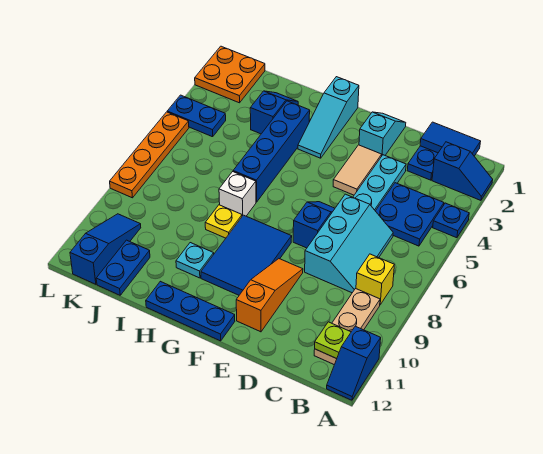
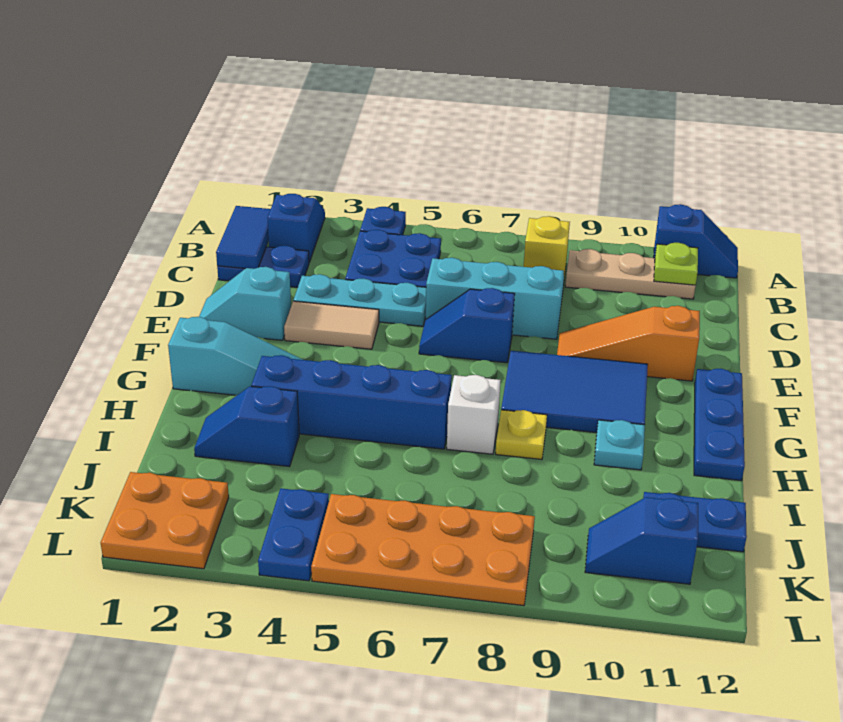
blue slope K10:K12 level 1 top 12 -> blue slope K10:K11 level 1 top 11
orange plate L5:L8 level 1 -> orange plate K5:L8 level 1

